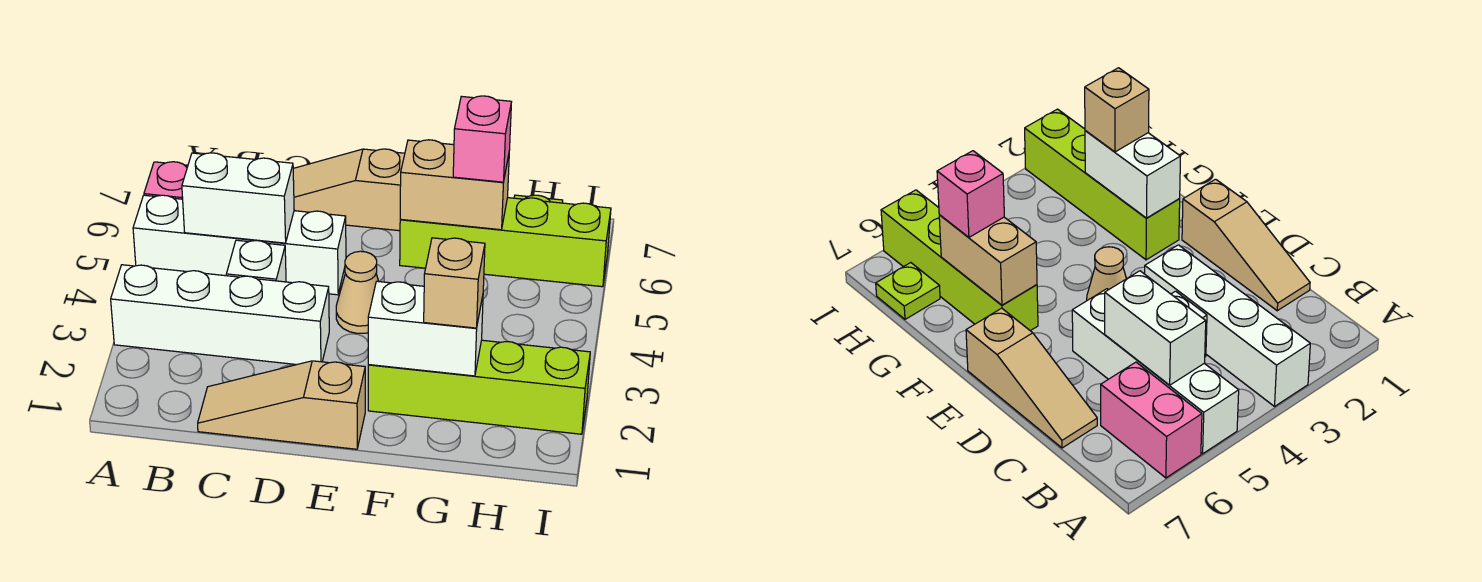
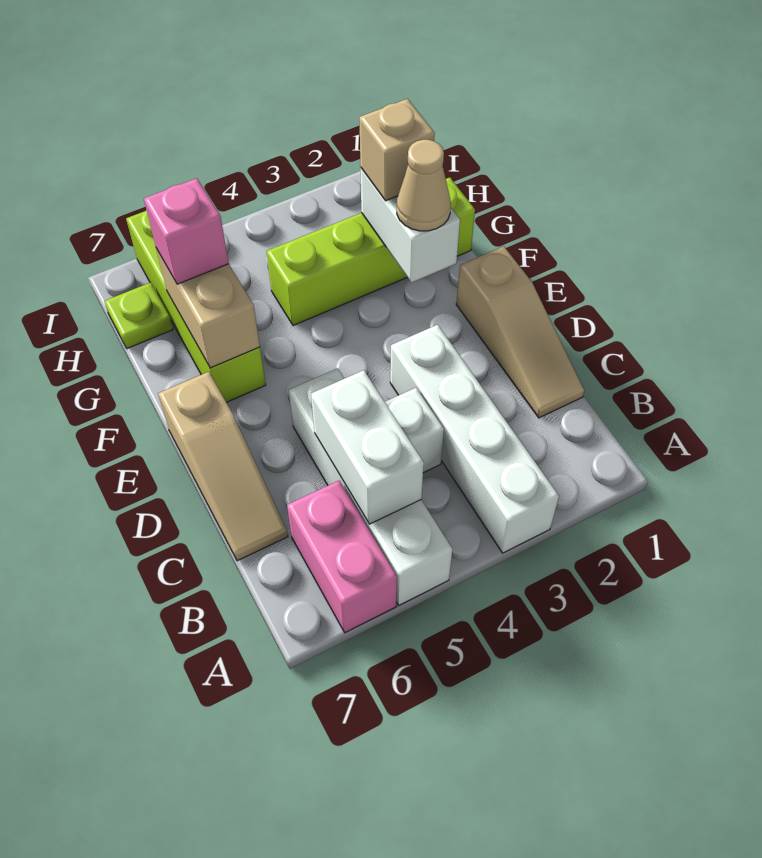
tan cone E4 level 1 -> tan cone F2 level 3
lime brick F2:I2 level 1 -> lime brick G1:G4 level 1

